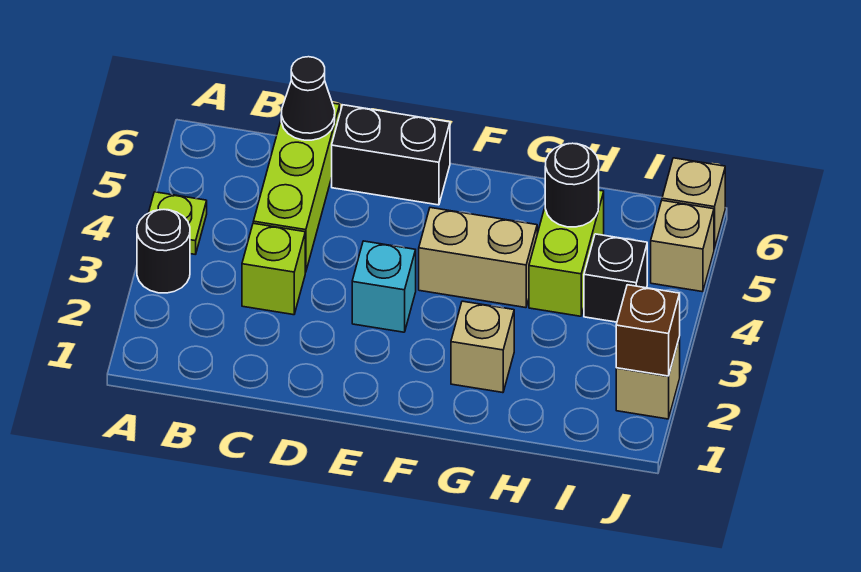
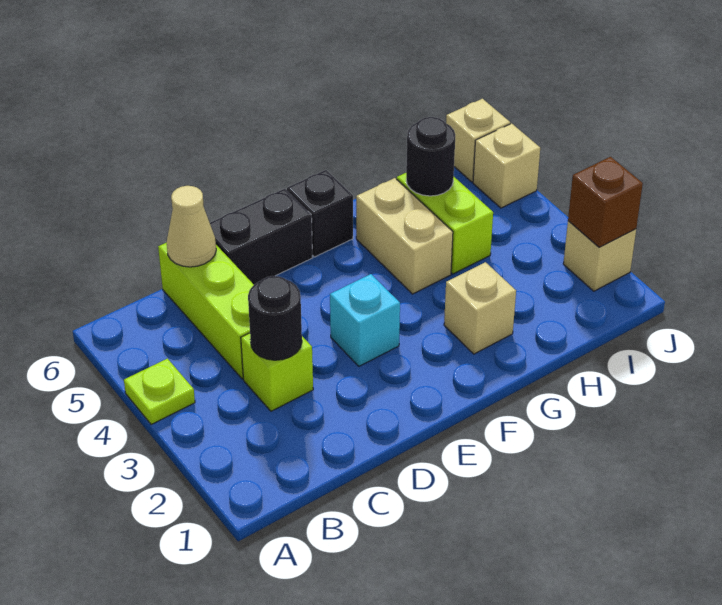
black round brick A3 level 1 -> black round brick C3 level 2
black cone C6 level 2 -> tan cone C6 level 2
tan brick F4:G4 level 1 -> tan brick G4:G5 level 1
black brick I4 level 1 -> black brick F6 level 1

